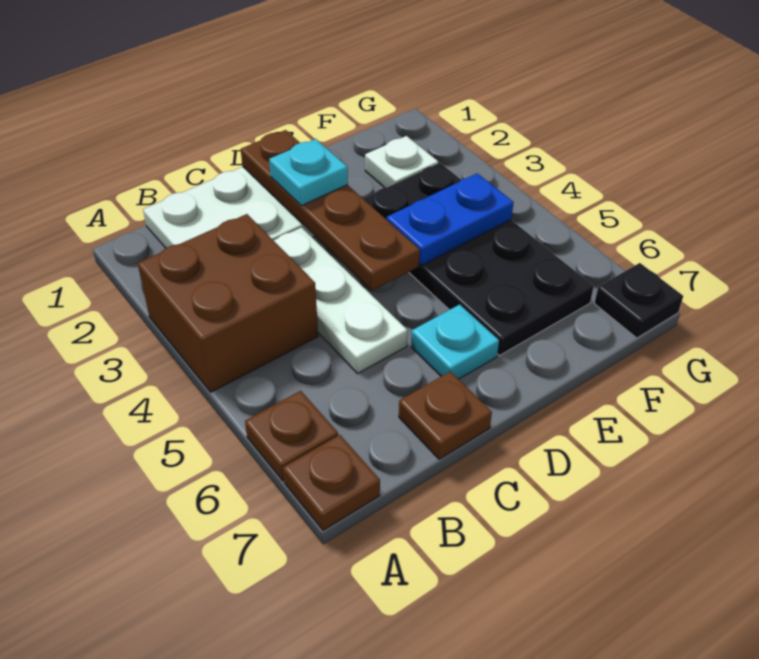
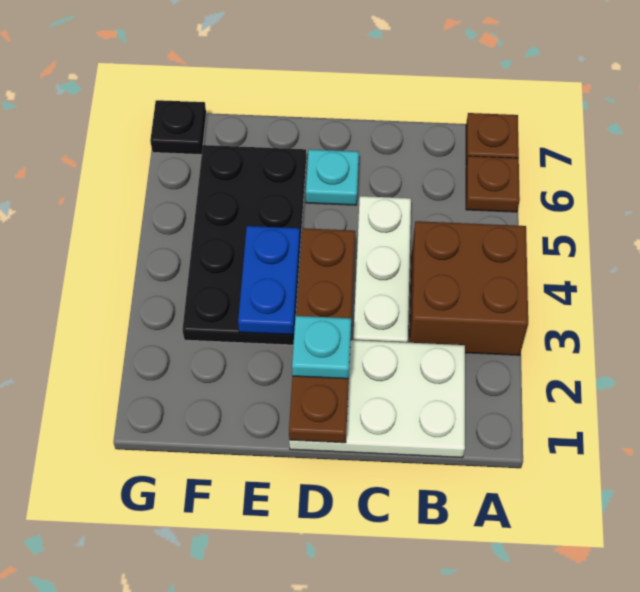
brown plate C7 level 1 -> none
blue plate E4:F4 level 2 -> blue plate E3:E4 level 2
white plate F2 level 1 -> none

